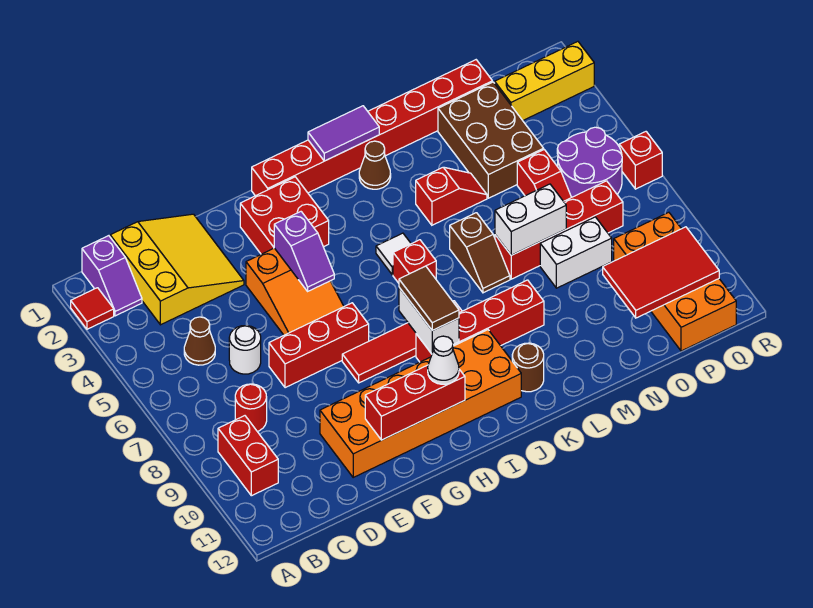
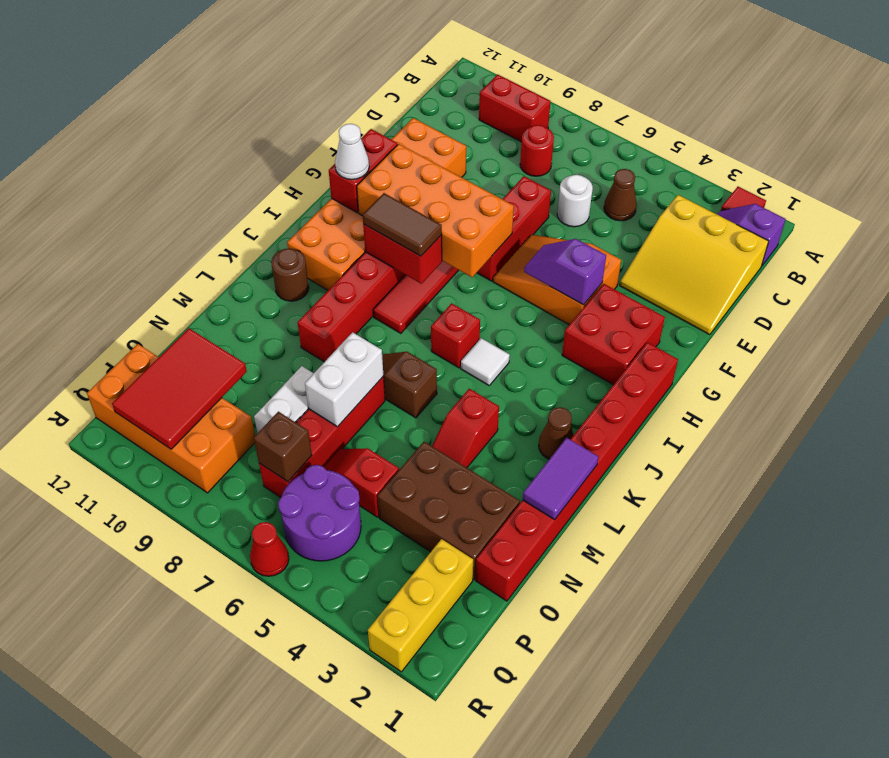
red brick F11:H11 level 2 -> red brick G11:H11 level 2
none -> orange brick G7:H10 level 2
white brick I8:I9 level 2 -> red brick I8:I9 level 2
purple tile J1:K1 level 2 -> purple tile L1:M1 level 2
none -> brown brick P7 level 2
red brick R6 level 1 -> red cone R6 level 1

